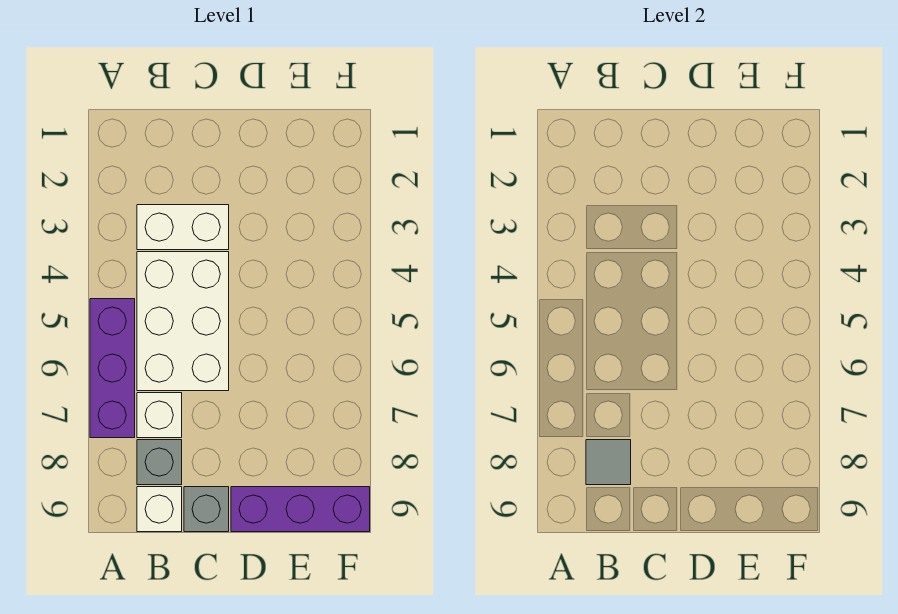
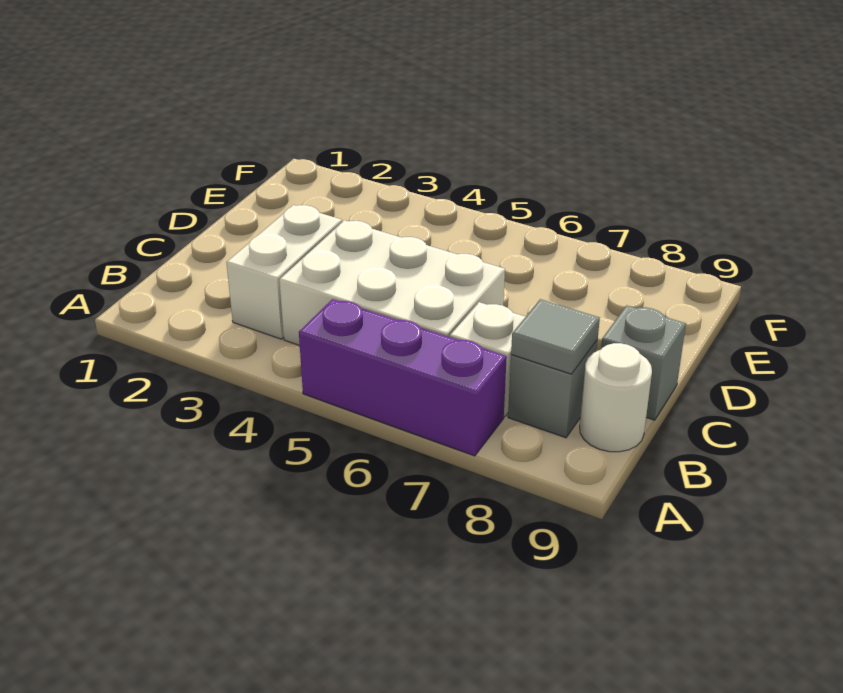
white brick B9 level 1 -> white round brick B9 level 1
purple brick D9:F9 level 1 -> none

